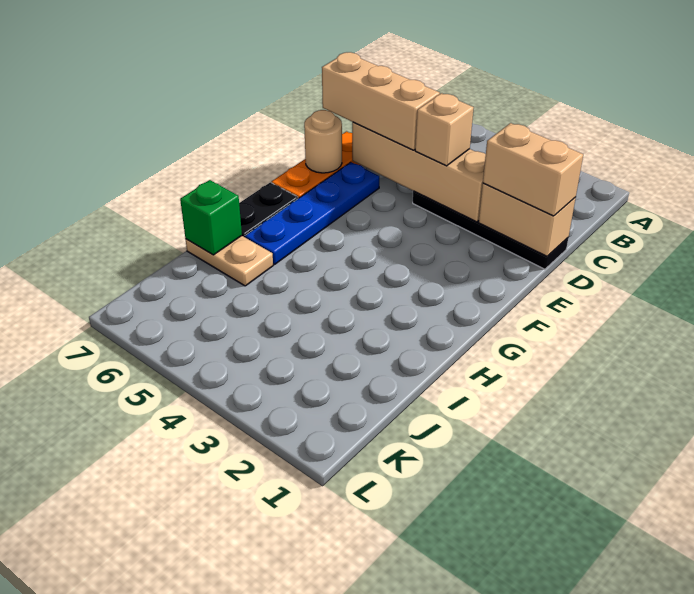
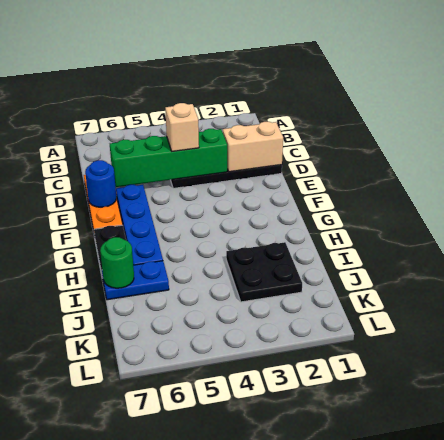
tan brick D1:D2 level 3 -> none
tan brick D3:D6 level 2 -> green brick D3:D6 level 2
tan brick D5:D7 level 3 -> none
tan round brick E7 level 2 -> blue round brick E7 level 2
none -> black plate I2:J3 level 1
tan plate I6:I7 level 1 -> blue plate I6:I7 level 1
green brick I7 level 2 -> green round brick I7 level 2

